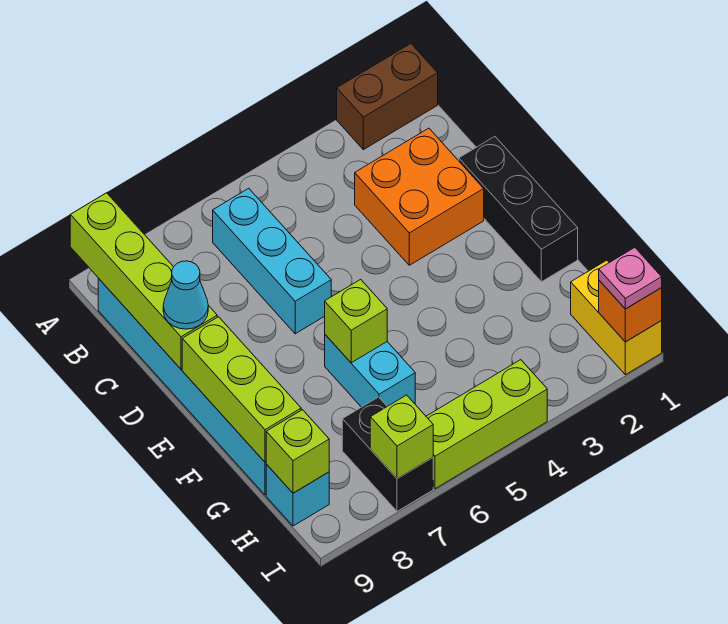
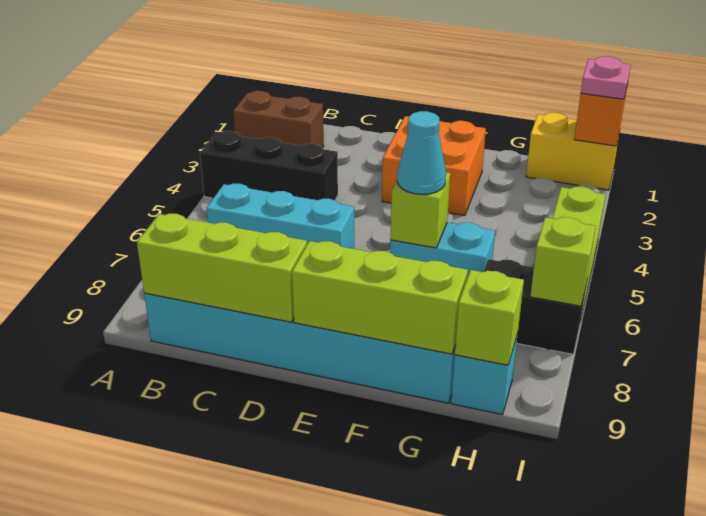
brown brick A1:A2 level 1 -> brown brick A2:B2 level 1
lime brick A9:D9 level 2 -> lime brick B9:D9 level 2
orange brick C2:D3 level 1 -> orange brick E2:F3 level 1
black brick D1:F1 level 1 -> black brick A4:C4 level 1
cyan cone D9 level 3 -> cyan cone F6 level 3

